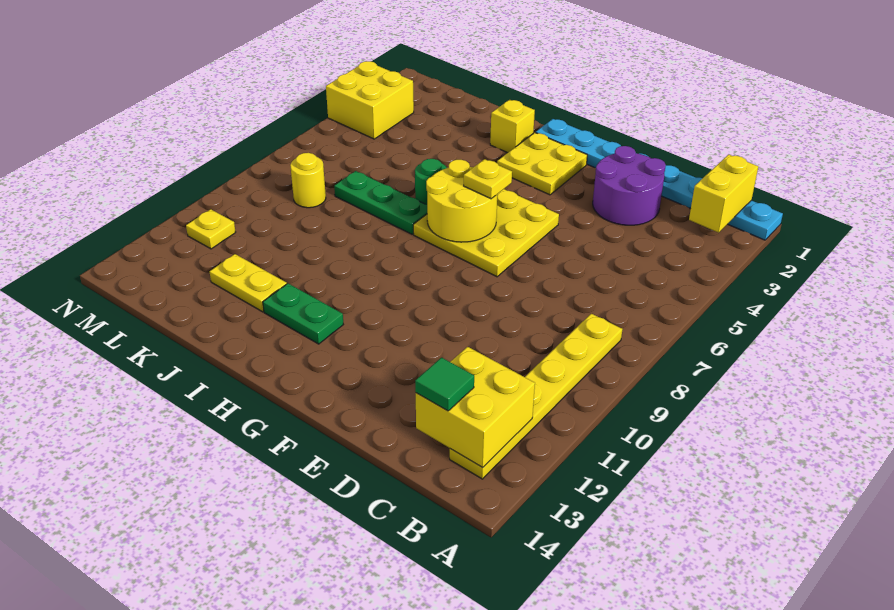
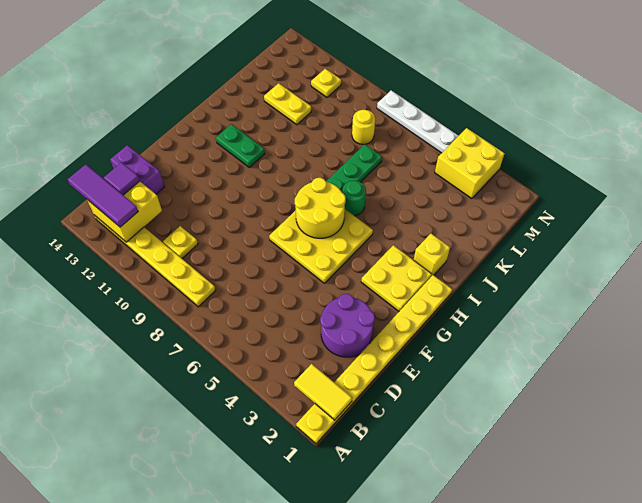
cyan plate A1:H1 level 1 -> yellow plate A1:H1 level 1
yellow brick B1:B2 level 2 -> yellow tile B1:B2 level 2
none -> purple tile B12:B14 level 3
green tile C13 level 3 -> purple tile C13 level 3
none -> purple brick D13:D14 level 1
yellow plate G6 level 3 -> yellow plate C10 level 1
green plate H12:I12 level 1 -> green plate H11:H12 level 1
yellow plate J12:K12 level 1 -> yellow plate K11:K12 level 1
none -> white plate N5:N8 level 1

